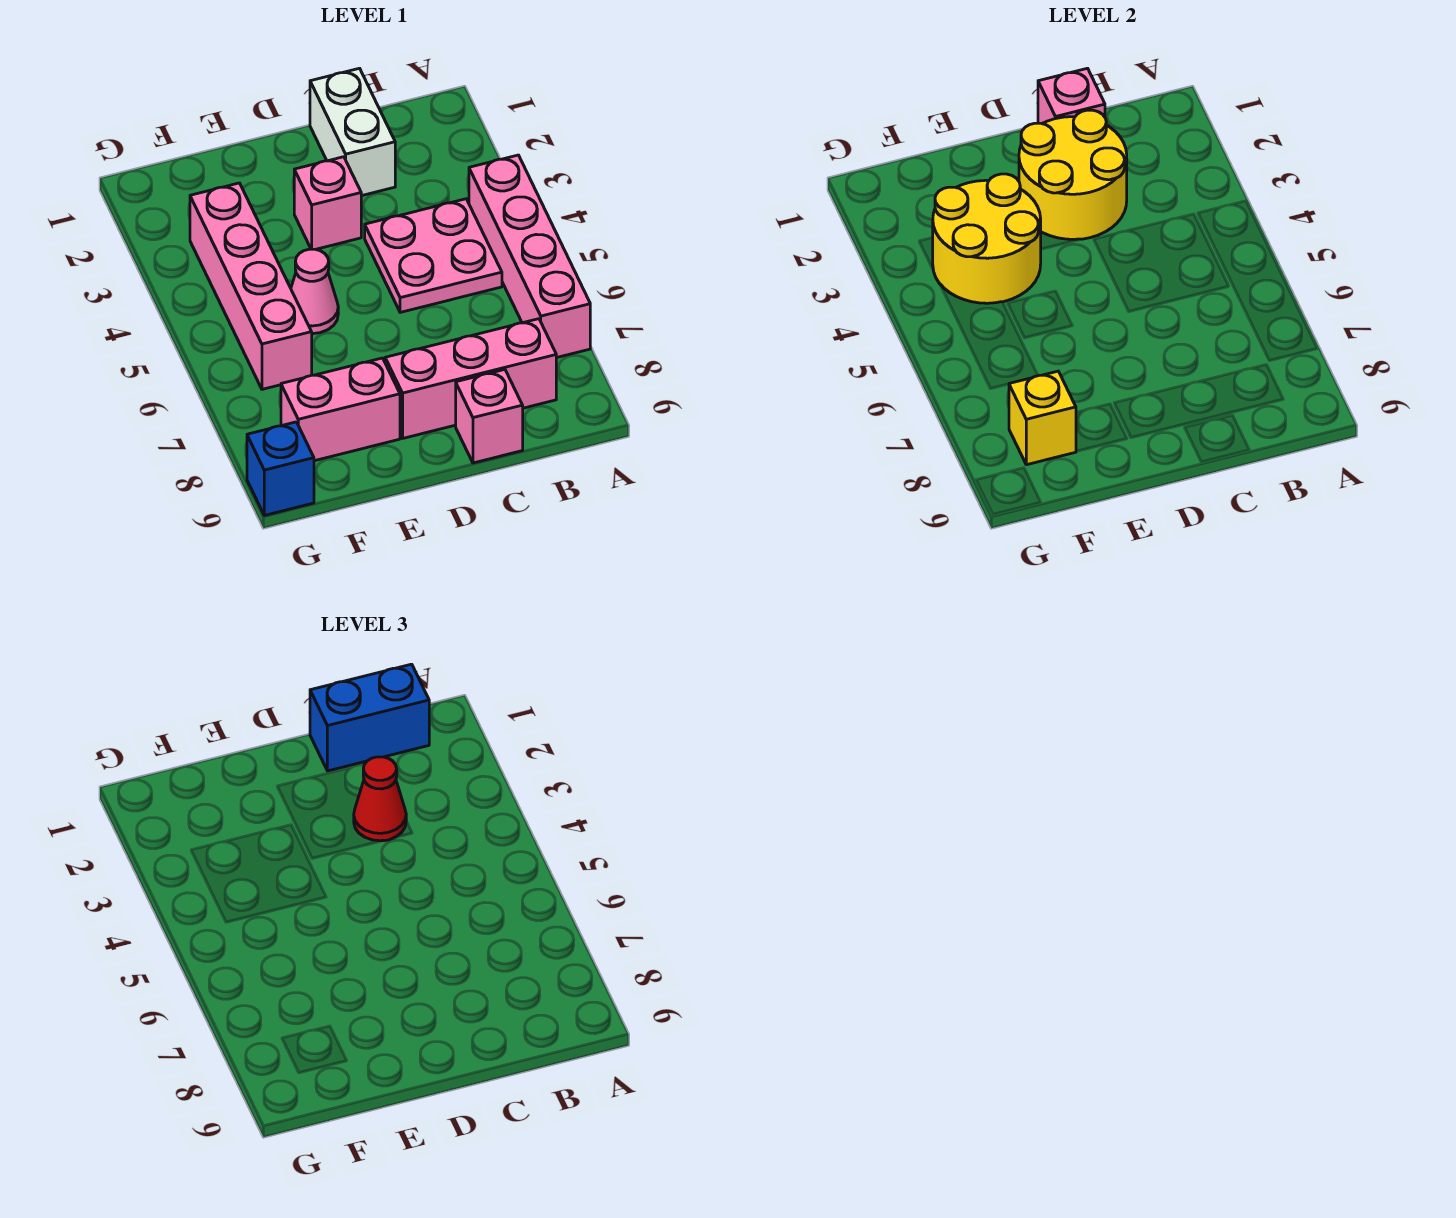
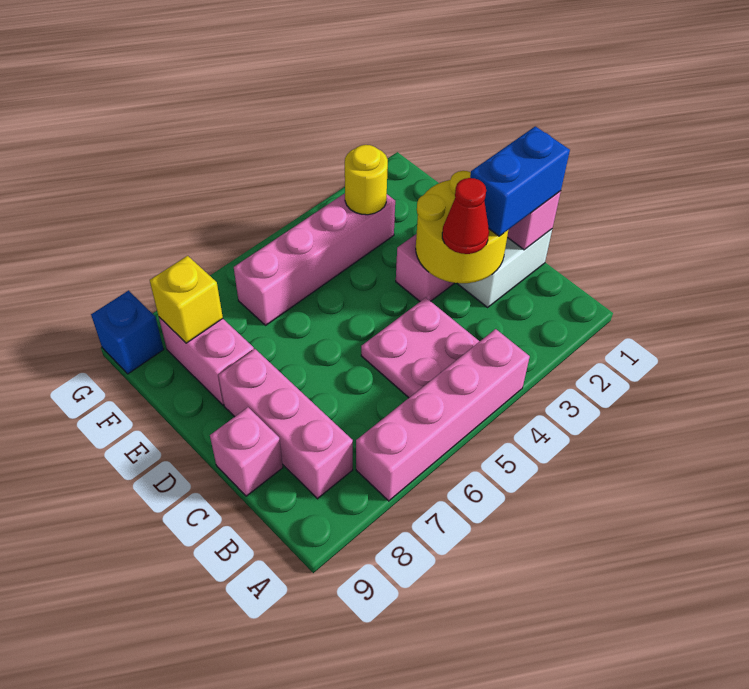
blue brick B1:C1 level 3 -> blue brick C1:C2 level 3
yellow round brick E3:F4 level 2 -> yellow round brick F3 level 2
pink cone E5 level 1 -> none

